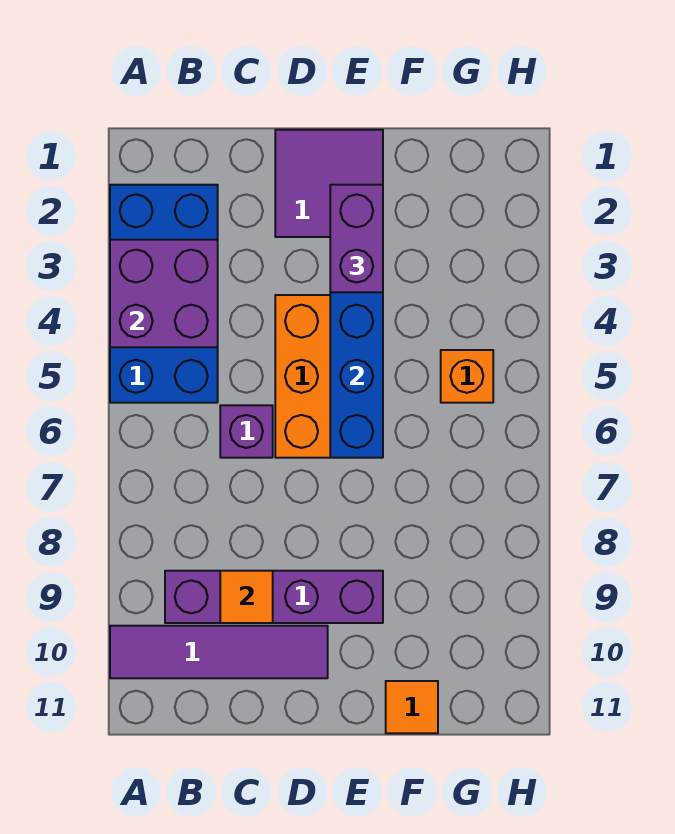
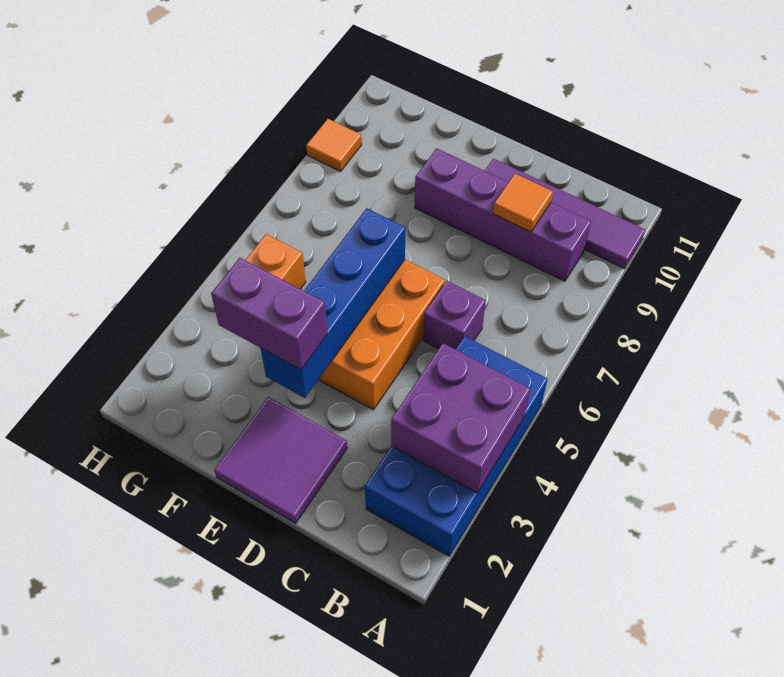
purple brick E2:E3 level 3 -> purple brick E3:F3 level 3
orange tile F11 level 1 -> orange tile H9 level 1

